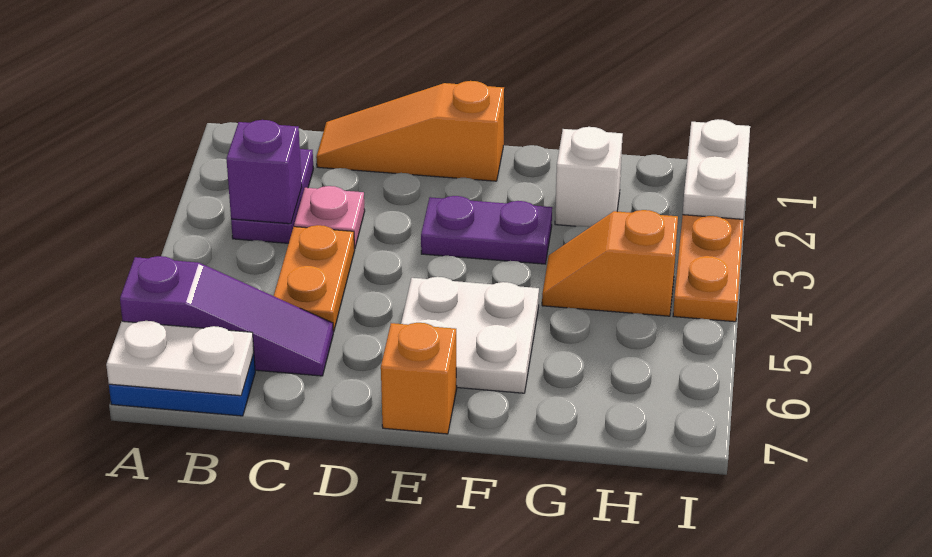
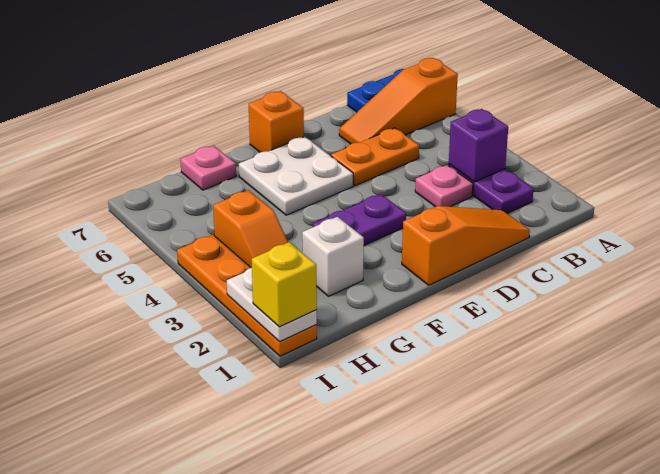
purple slope A6:C6 level 1 top A -> orange slope A6:C6 level 1 top A
white plate A7:B7 level 2 -> none
orange plate C4:C5 level 1 -> orange plate C5:D5 level 1
orange slope G4:H4 level 1 top H -> orange slope H3:H4 level 1 top 4
none -> pink plate G7 level 1
none -> yellow brick I1 level 3

